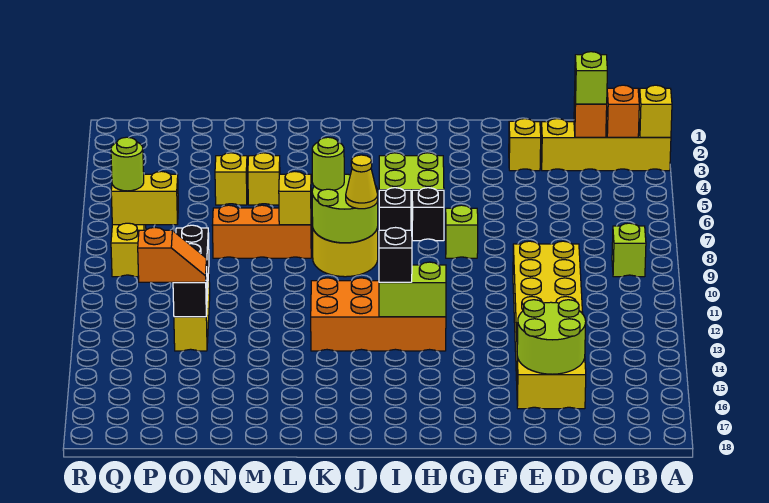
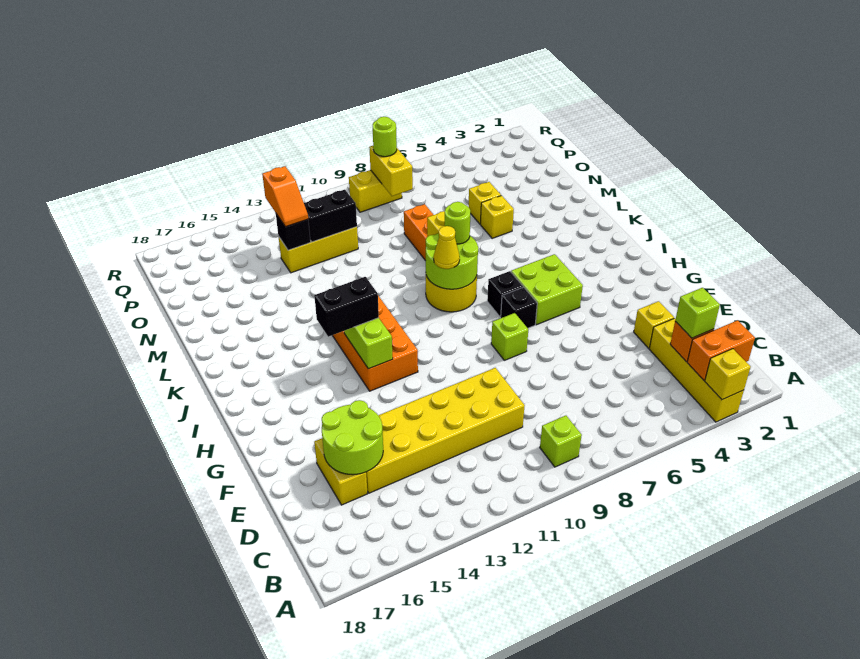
orange brick B3 level 2 -> orange brick B2:B3 level 2
black brick I13 level 3 -> black brick I13:I14 level 3

